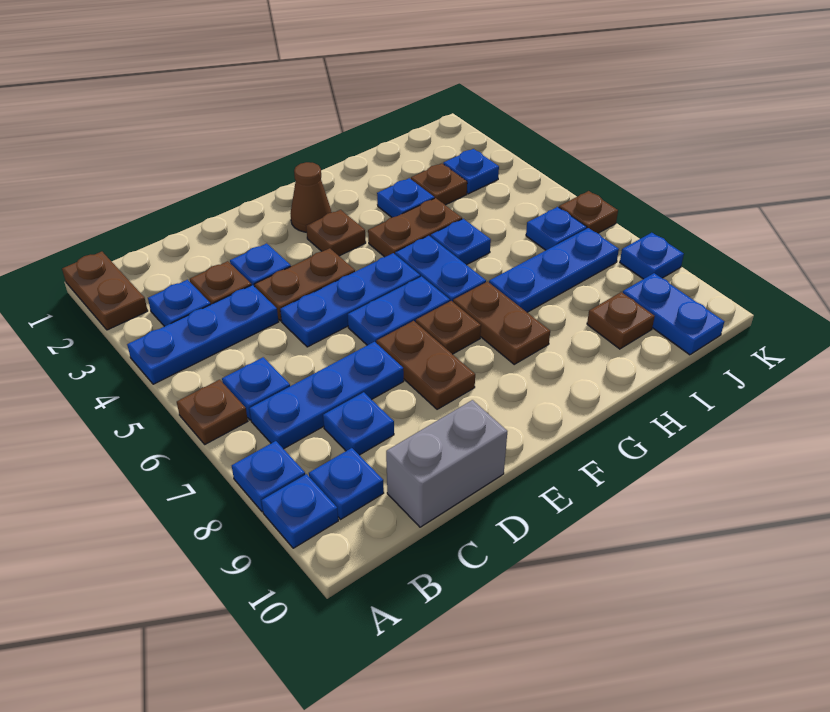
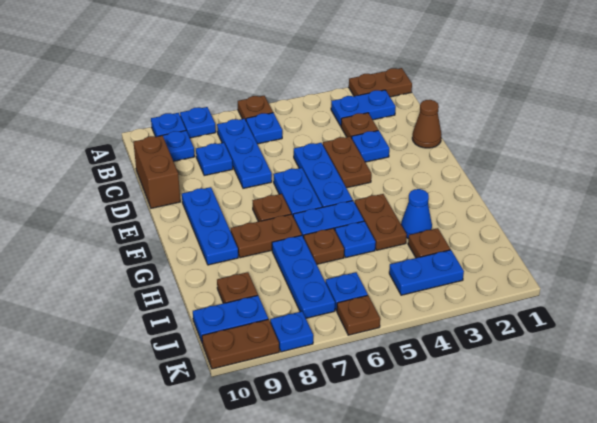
blue plate A4:C4 level 1 -> blue plate E9:G9 level 1
blue plate B3 level 1 -> blue plate B2:B3 level 1
grey brick C10:D10 level 1 -> brown brick C10:D10 level 1
brown plate E7:E8 level 1 -> brown plate K9:K10 level 1
brown cone F2 level 1 -> brown cone D1 level 1
brown plate F3 level 1 -> brown plate H6 level 1
blue plate H3 level 1 -> blue cone H3 level 1
blue plate J3 level 1 -> blue plate J3:J4 level 1

